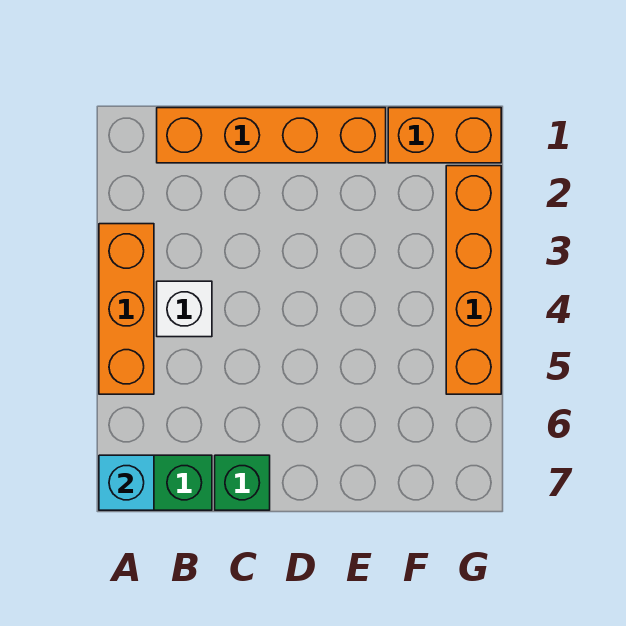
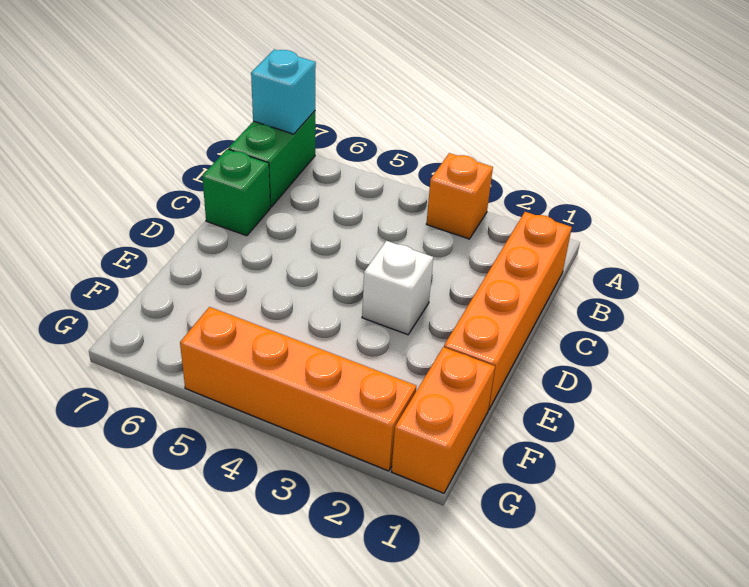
orange brick A3:A5 level 1 -> orange brick A3 level 1
white brick B4 level 1 -> white brick D3 level 1

